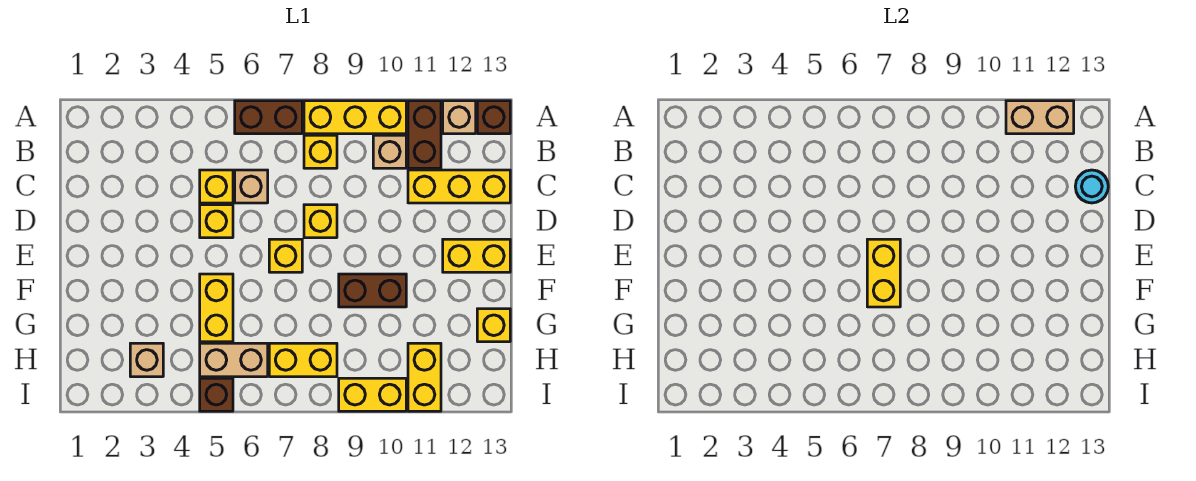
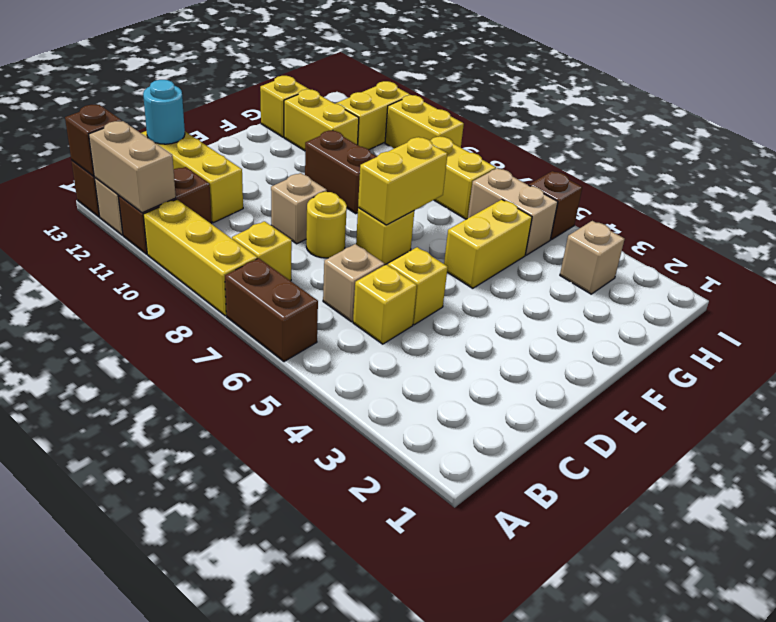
none -> brown brick A13 level 2
tan brick B10 level 1 -> tan brick D9 level 1
yellow brick D8 level 1 -> yellow round brick D8 level 1
yellow brick E12:E13 level 1 -> yellow brick G11:G12 level 1

